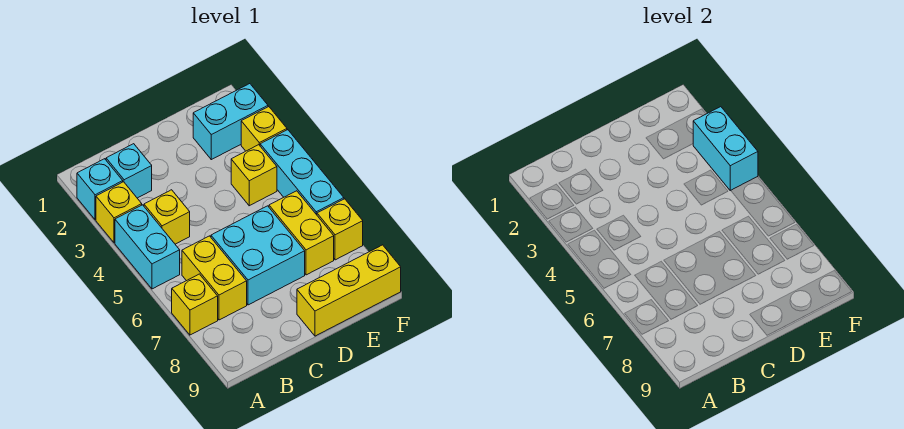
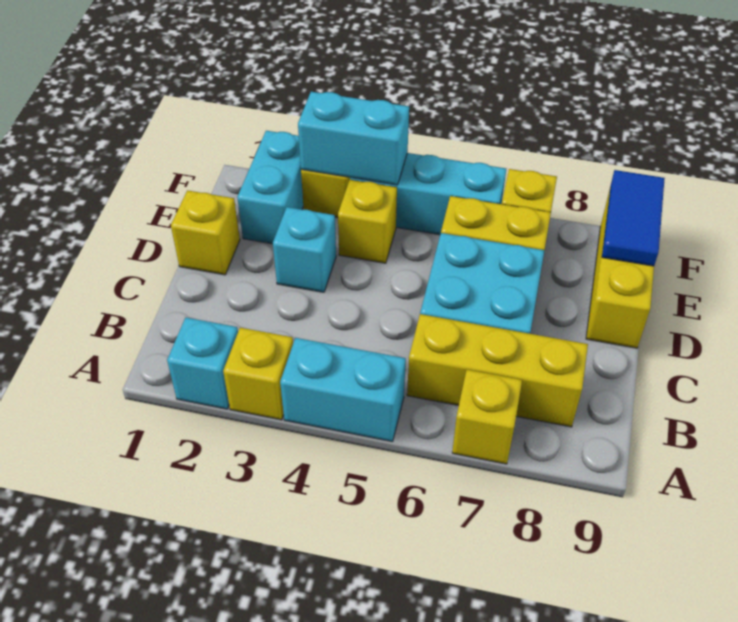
cyan brick B2 level 1 -> cyan brick D3 level 1
yellow brick B4 level 1 -> yellow brick D1 level 1
yellow brick B6:B7 level 1 -> yellow brick B6:B8 level 1
none -> blue tile E9:F9 level 2

